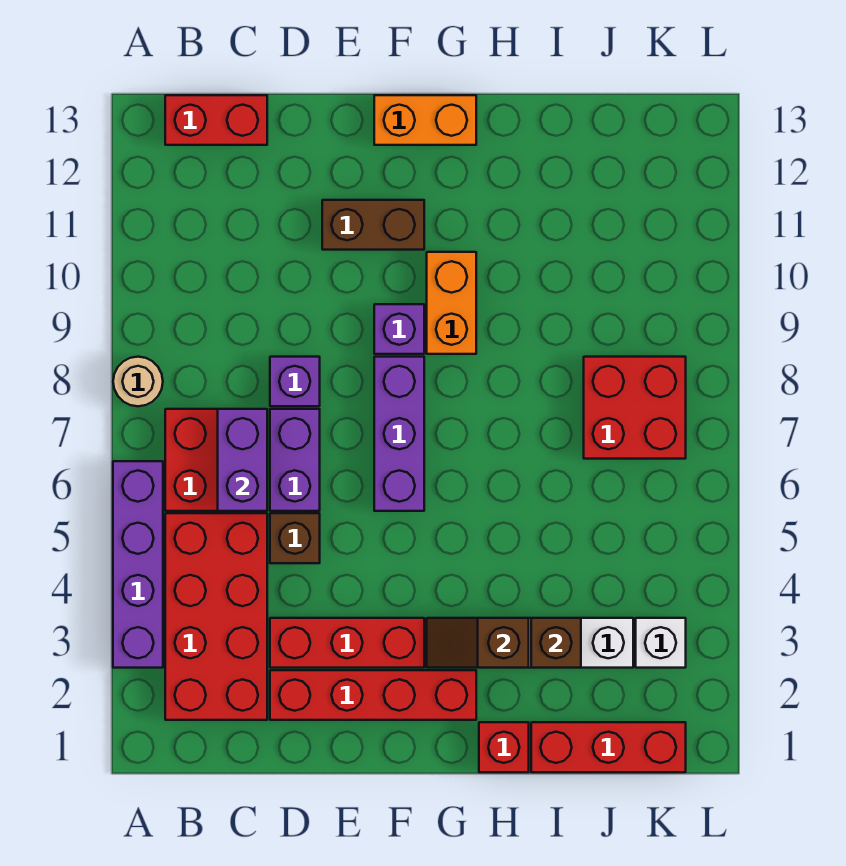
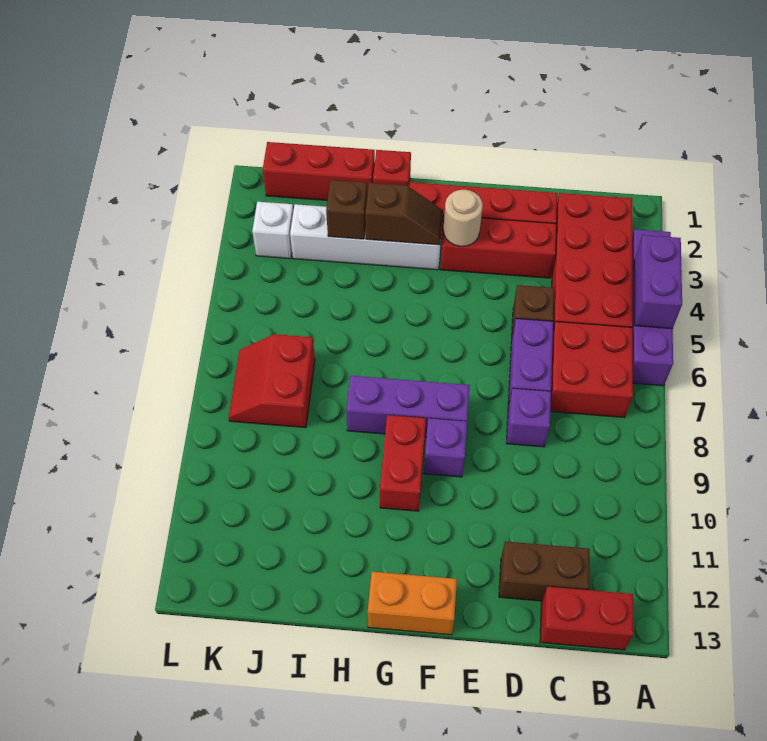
tan round brick A8 level 1 -> tan round brick F3 level 2
purple brick C6:C7 level 2 -> purple brick A4:A5 level 2
brown brick E11:F11 level 1 -> brown brick C12:D12 level 1
purple brick F6:F8 level 1 -> purple brick F8:H8 level 1
orange brick G9:G10 level 1 -> red brick G9:G10 level 1
red brick J7:K8 level 1 -> red slope J7:K8 level 1 top J

